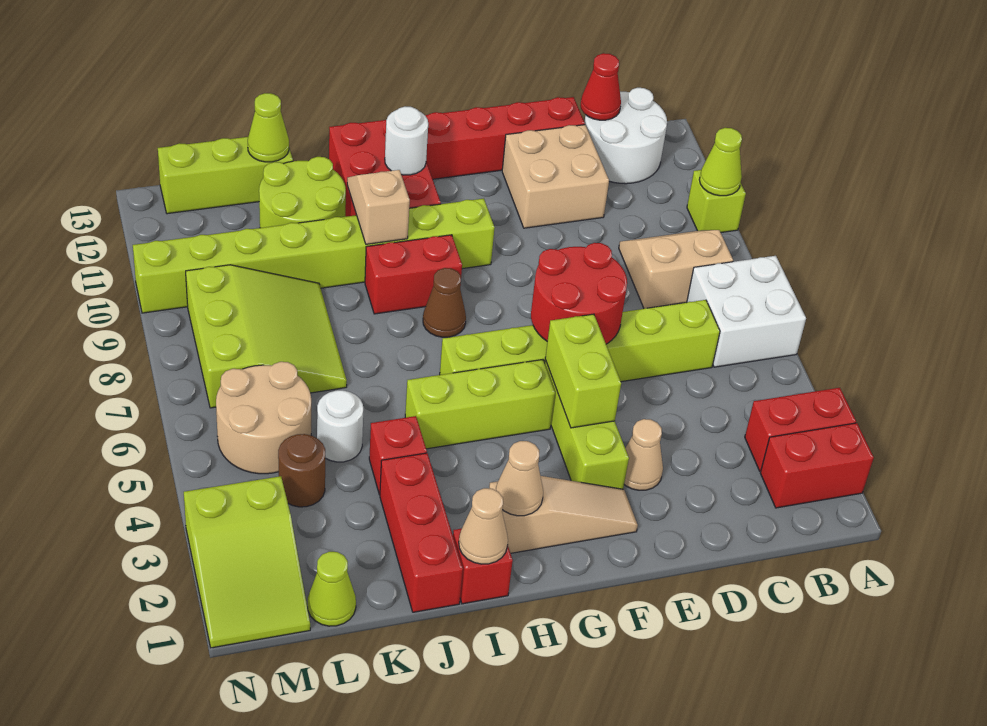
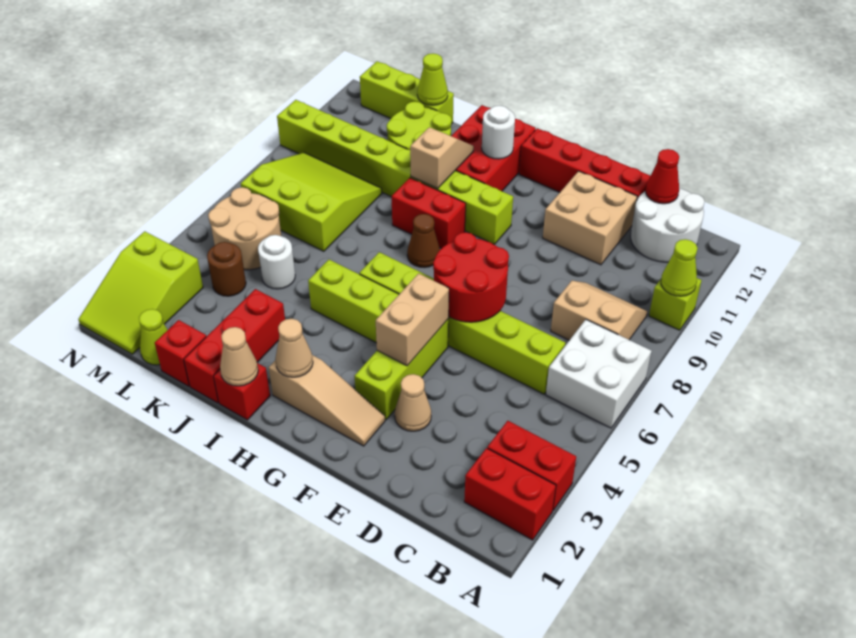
lime brick F4:F5 level 2 -> tan brick F4:F5 level 2
red brick J4 level 1 -> red brick K1 level 1
lime slope K7:M9 level 1 top M -> lime slope K7:M9 level 1 top 7

